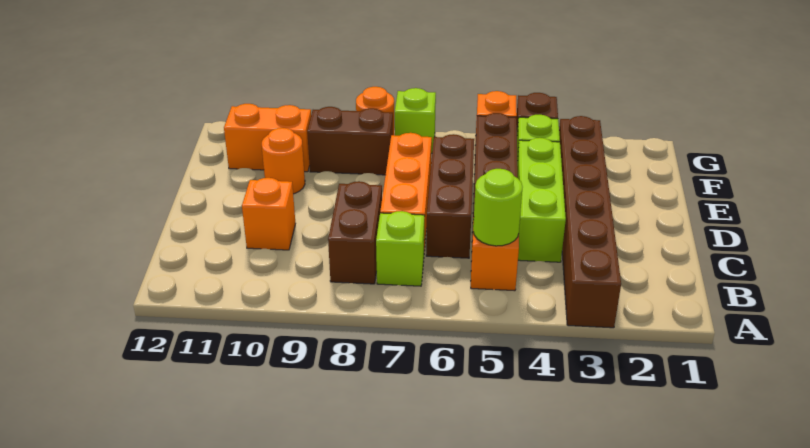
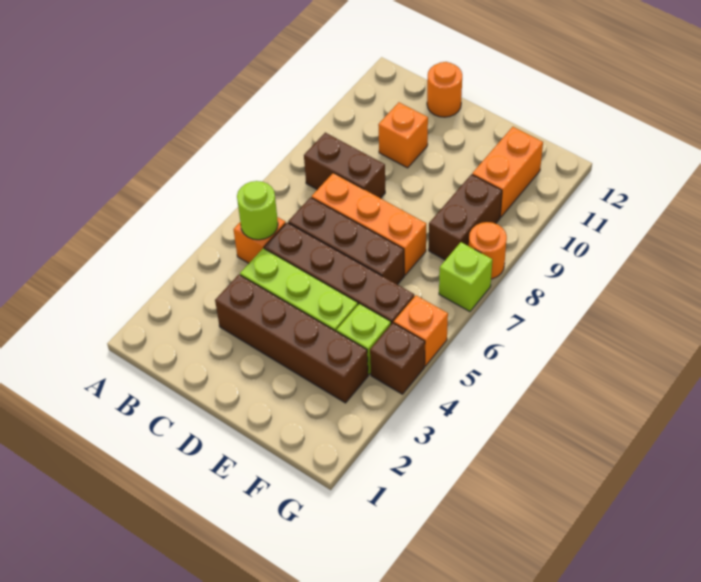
brown brick A3:F3 level 1 -> brown brick C3:F3 level 1
lime brick B7 level 1 -> none
orange round brick E10 level 1 -> orange round brick C12 level 1

